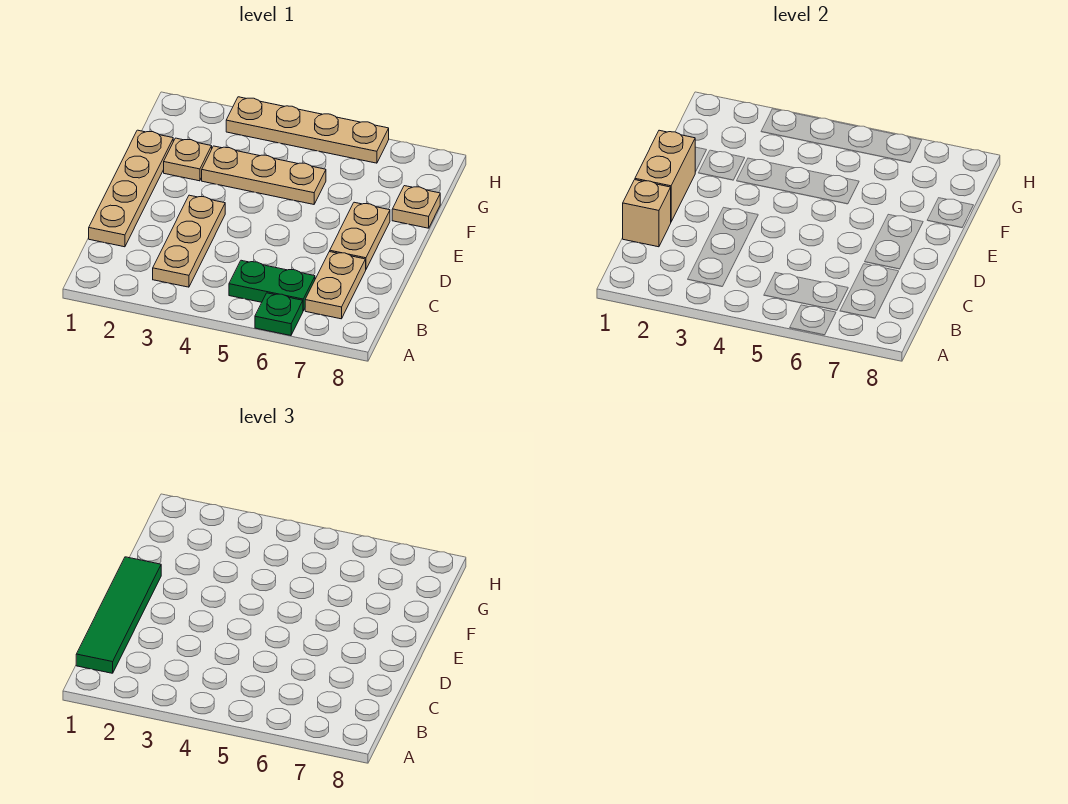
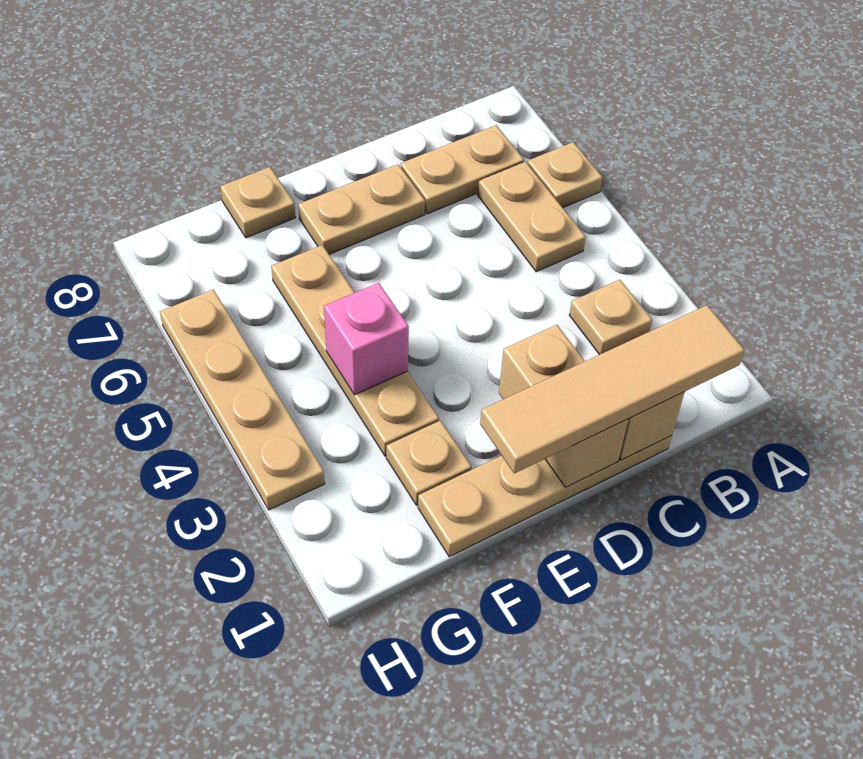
green plate A6 level 1 -> tan plate A6 level 1
green tile B1:E1 level 3 -> tan tile B1:E1 level 3
tan plate B3:D3 level 1 -> tan plate B3 level 1
green plate B5:B6 level 1 -> tan plate B5:B6 level 1
tan brick D1:E1 level 2 -> tan brick D1:D2 level 2
tan plate F3:F5 level 1 -> tan plate F3:F6 level 1
none -> pink brick F4 level 2

